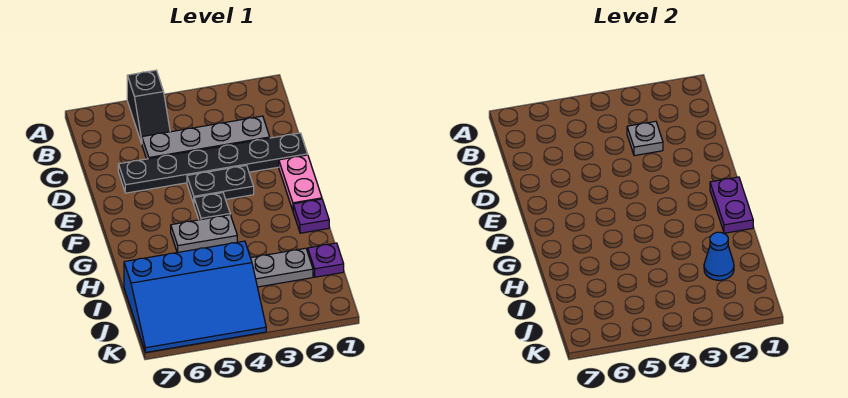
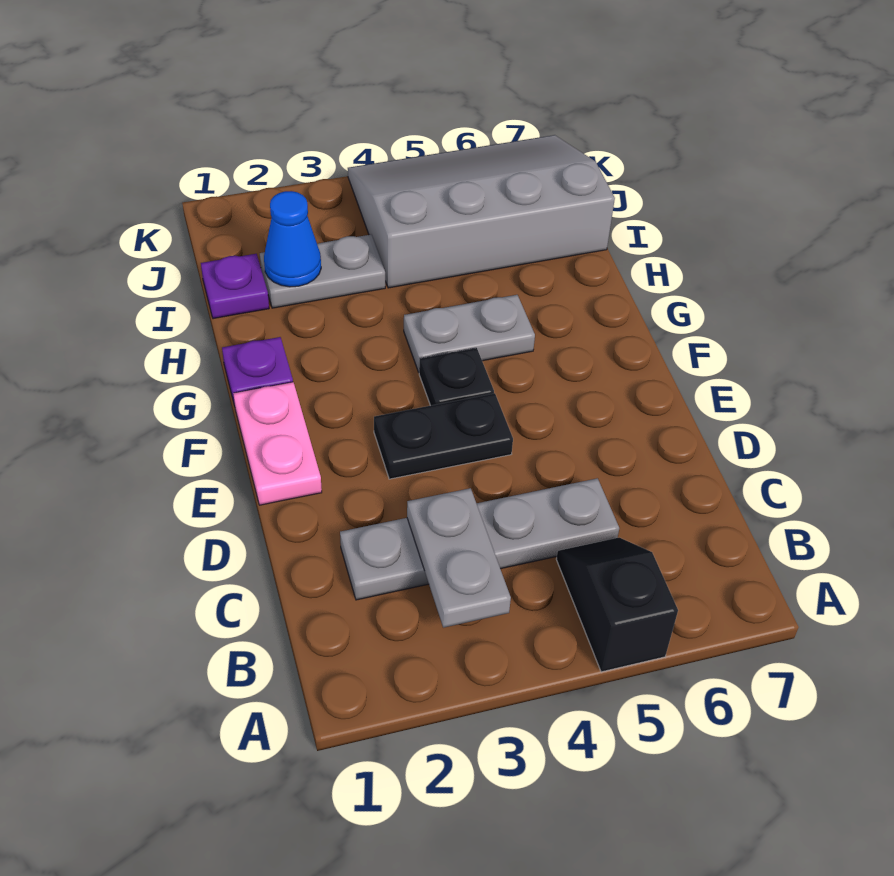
grey plate C3 level 2 -> grey plate B3:C3 level 2
black plate D1:D6 level 1 -> none
purple plate F1:G1 level 2 -> none
blue slope I4:K7 level 1 top I -> grey slope I4:K7 level 1 top I

